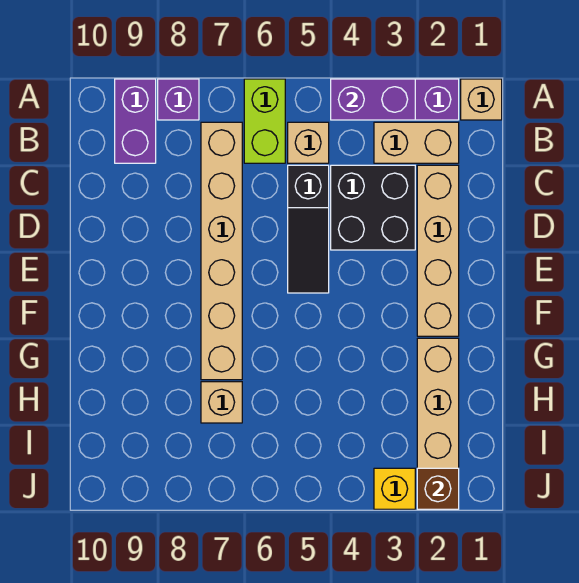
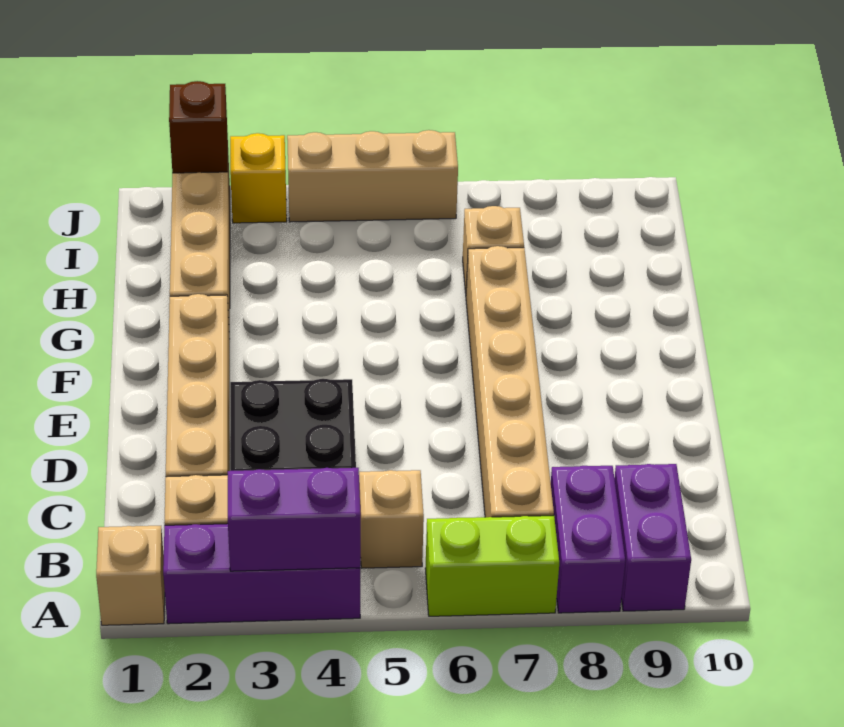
lime brick A6:B6 level 1 -> lime brick A6:A7 level 1
purple brick A8 level 1 -> purple brick A8:B8 level 1
black slope C5:E5 level 1 top C -> none
none -> tan brick J4:J6 level 1

